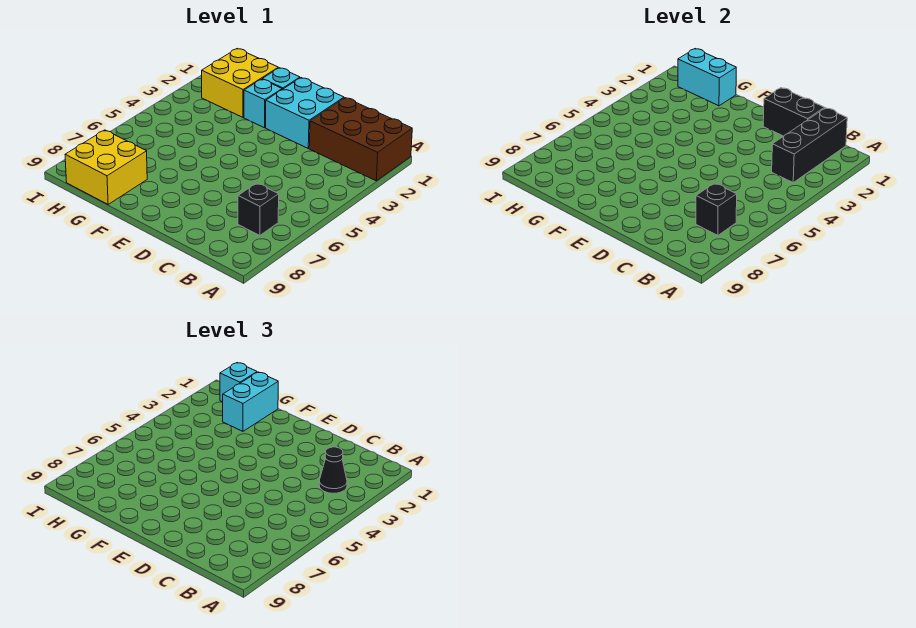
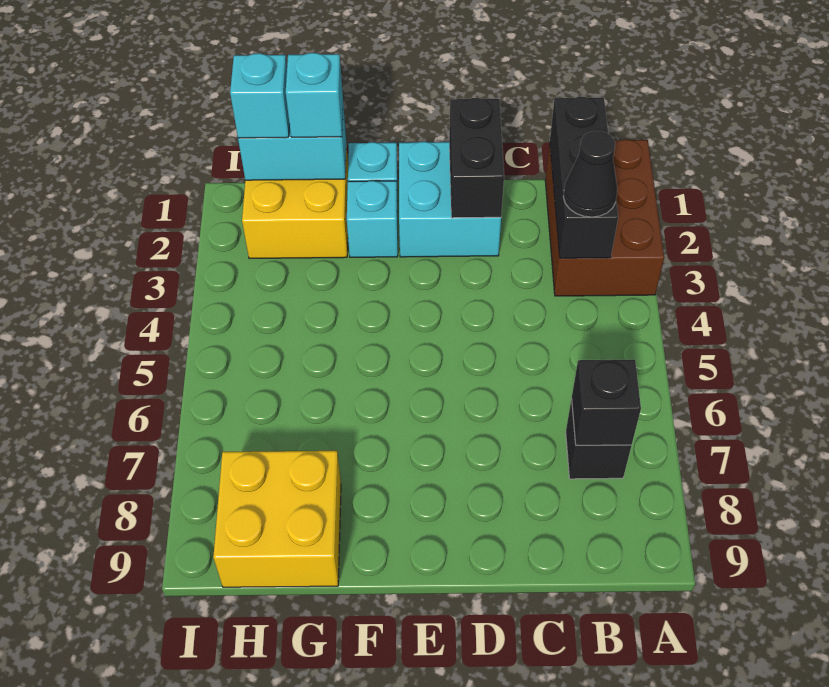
brown brick A1:C2 level 1 -> brown brick A1:B3 level 1
black brick C1:D1 level 2 -> black brick D1:D2 level 2
cyan brick G1:G2 level 3 -> cyan brick G1 level 3

